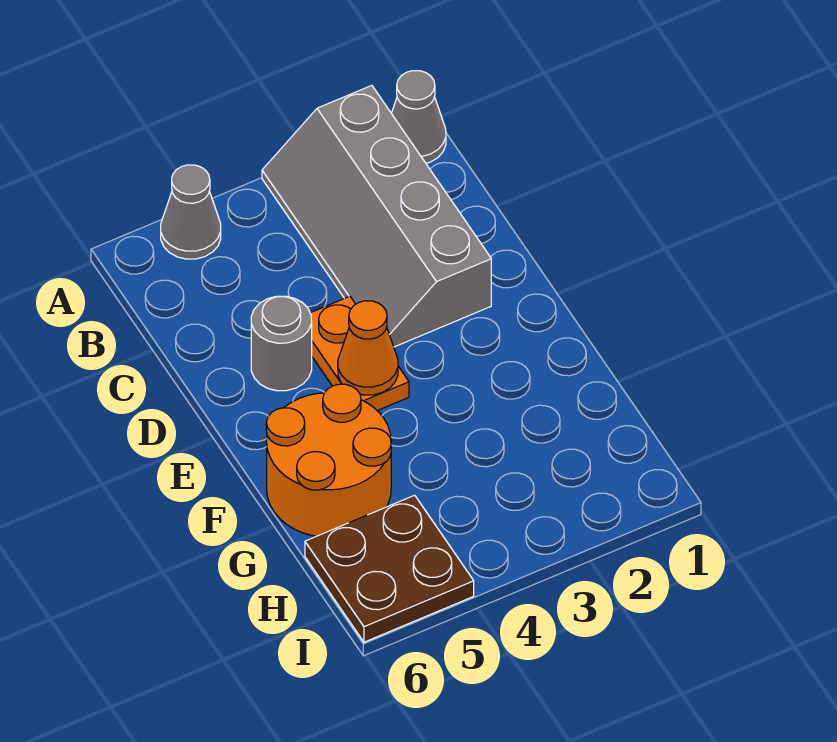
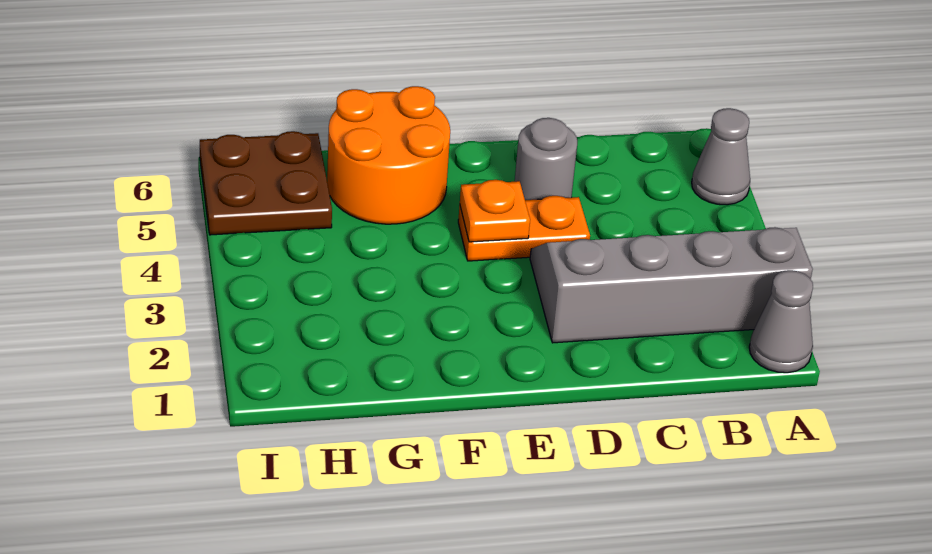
orange cone E4 level 2 -> orange plate E4 level 2

